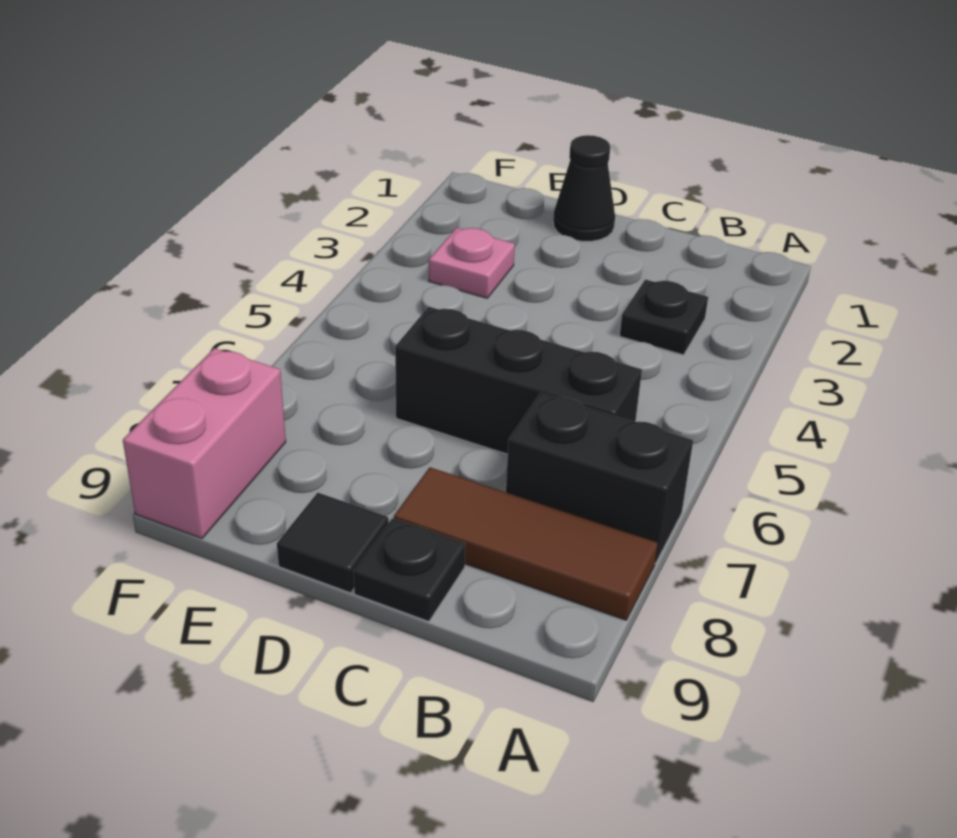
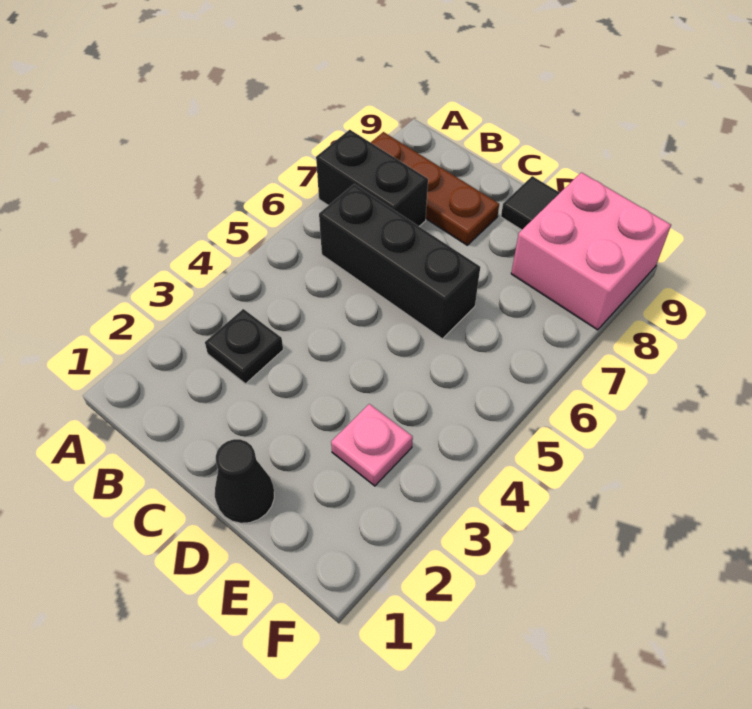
brown tile A8:C8 level 1 -> brown plate A8:C8 level 1
black plate C9 level 1 -> none
pink brick F8:F9 level 1 -> pink brick E8:F9 level 1

